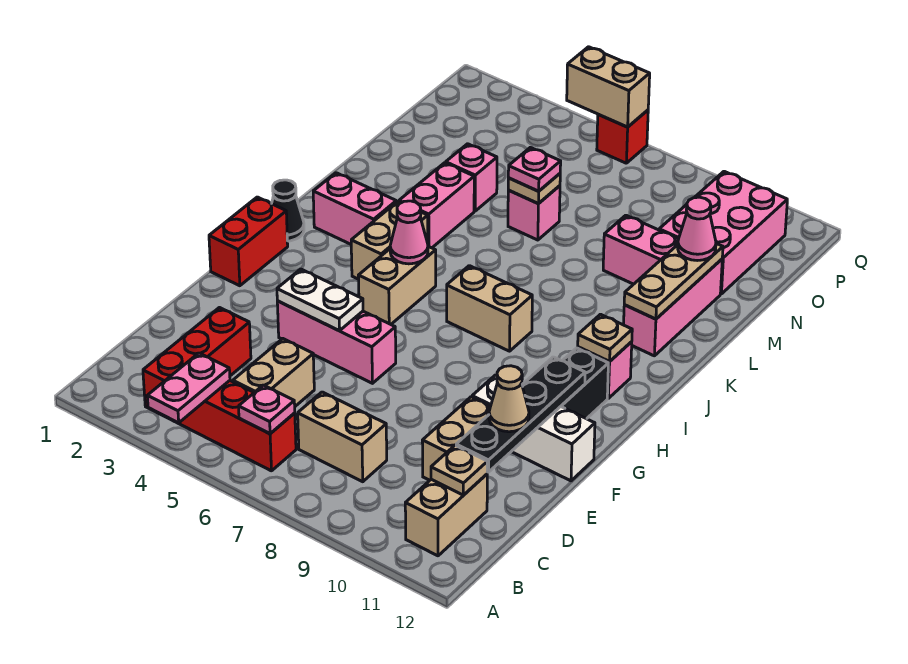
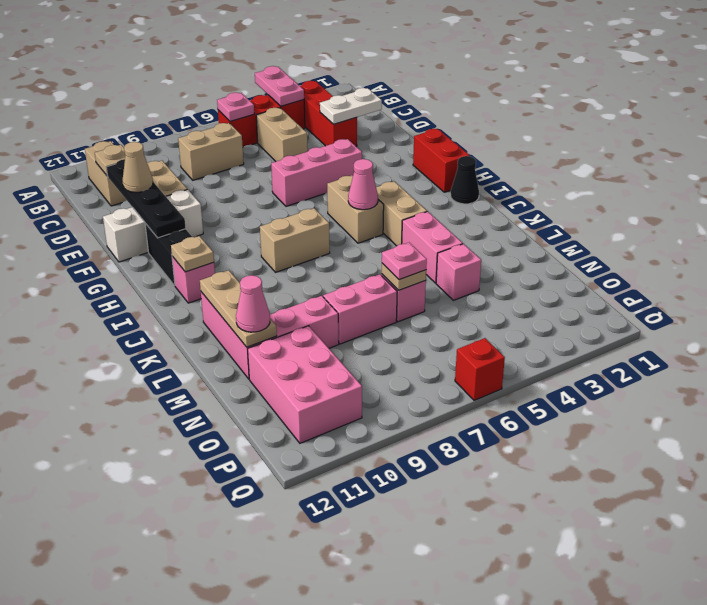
white plate F4:F5 level 2 -> white plate D2:D3 level 2
pink brick J2:J3 level 1 -> pink brick M7:M8 level 1
tan brick Q5:Q6 level 2 -> none

